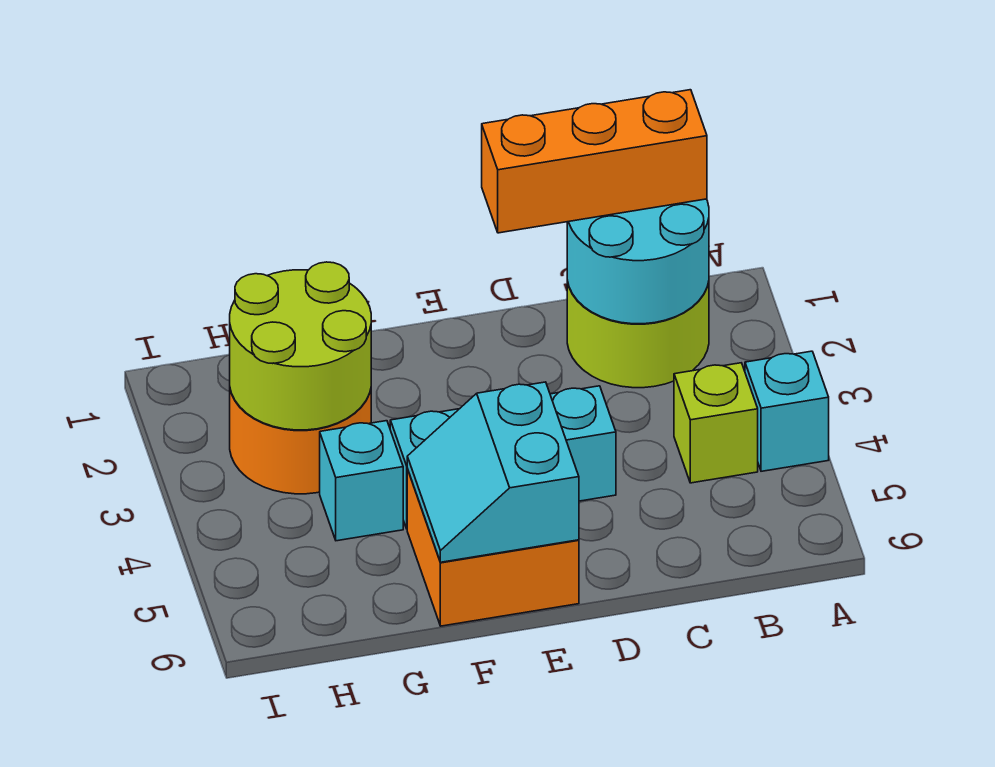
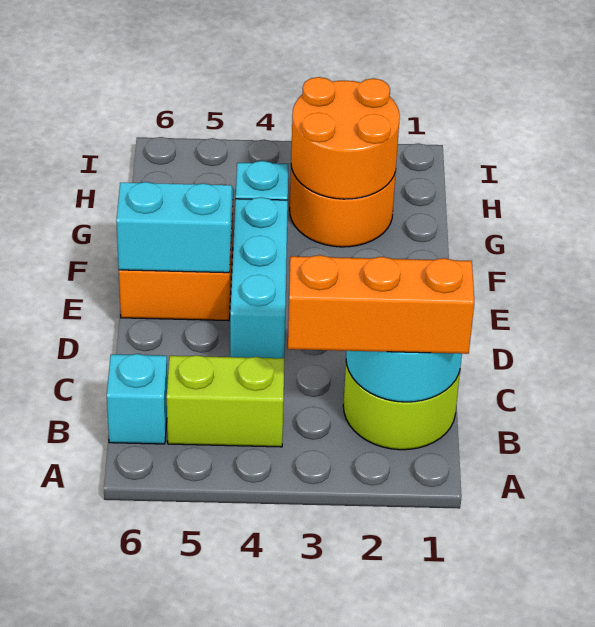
cyan brick A4 level 1 -> cyan brick B6 level 1
orange brick B1:D1 level 3 -> orange brick B1:B3 level 3
lime brick B4 level 1 -> lime brick B4:B5 level 1
lime round brick G2:H3 level 2 -> orange round brick G2:H3 level 2

